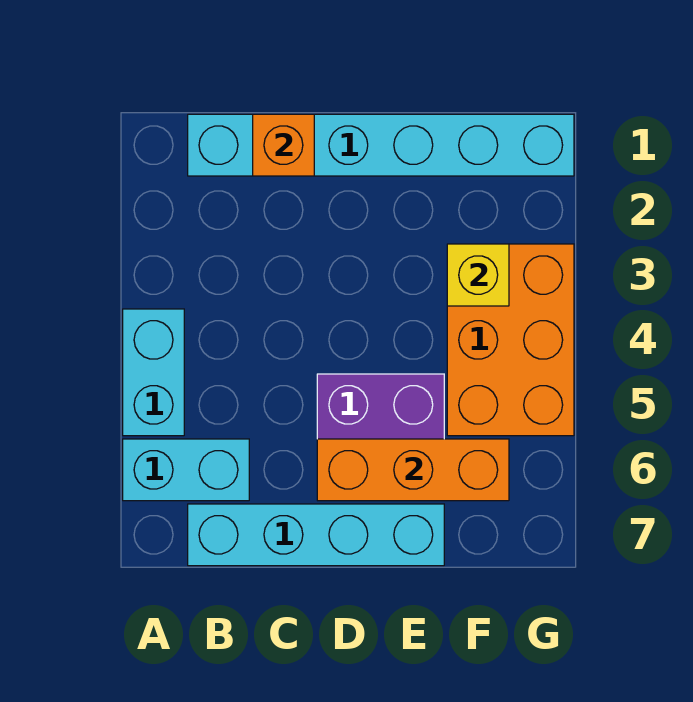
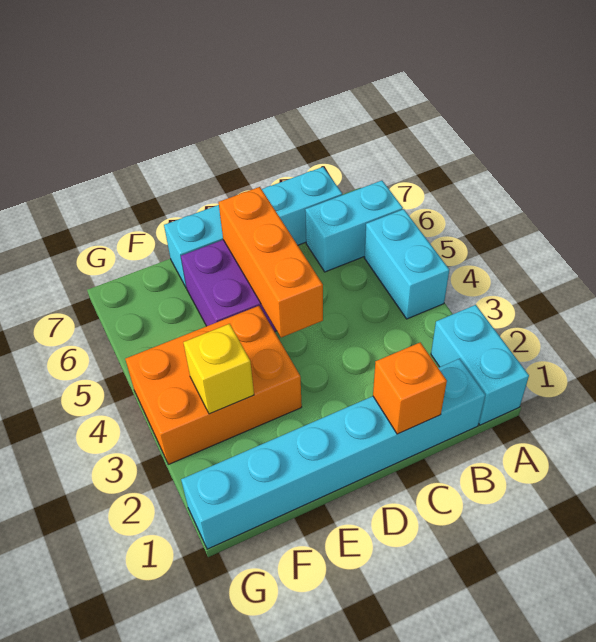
none -> cyan brick A1:A2 level 1
orange brick D6:F6 level 2 -> orange brick D4:D6 level 2
orange brick F3:G5 level 1 -> orange brick E3:G4 level 1

